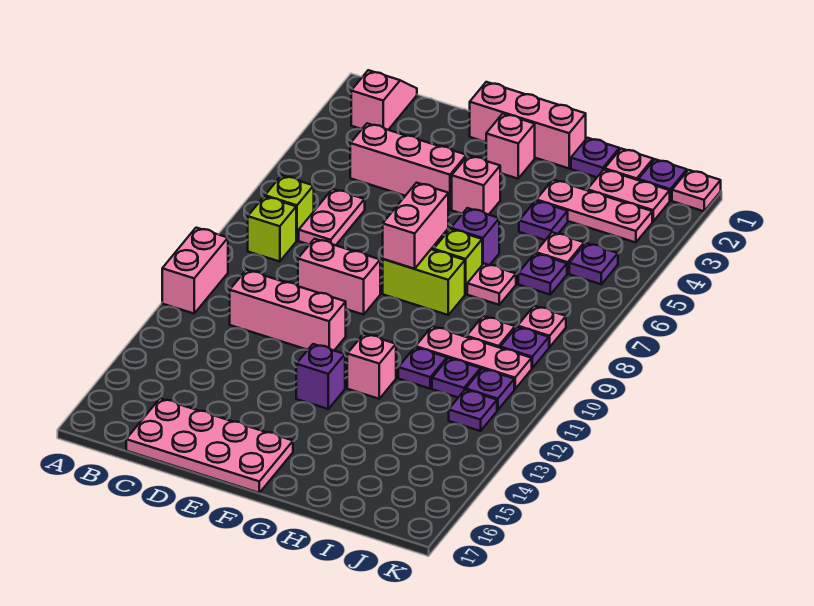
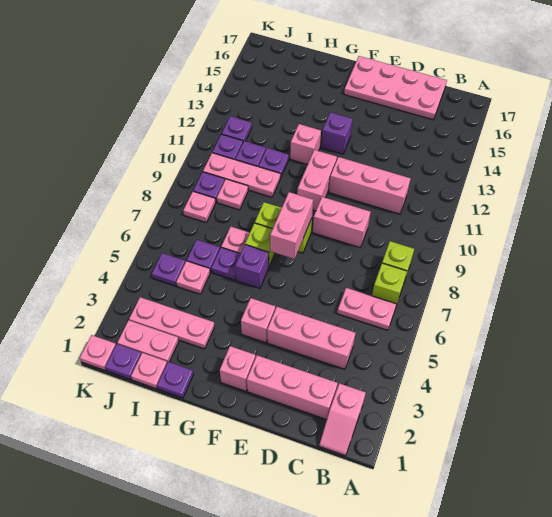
pink brick A10:A11 level 1 -> pink brick F10:F11 level 1
pink plate C6:C7 level 1 -> pink plate B6:C6 level 1
pink brick E1:G1 level 1 -> pink brick C2:E2 level 1
purple plate H4 level 1 -> purple plate H6 level 1

